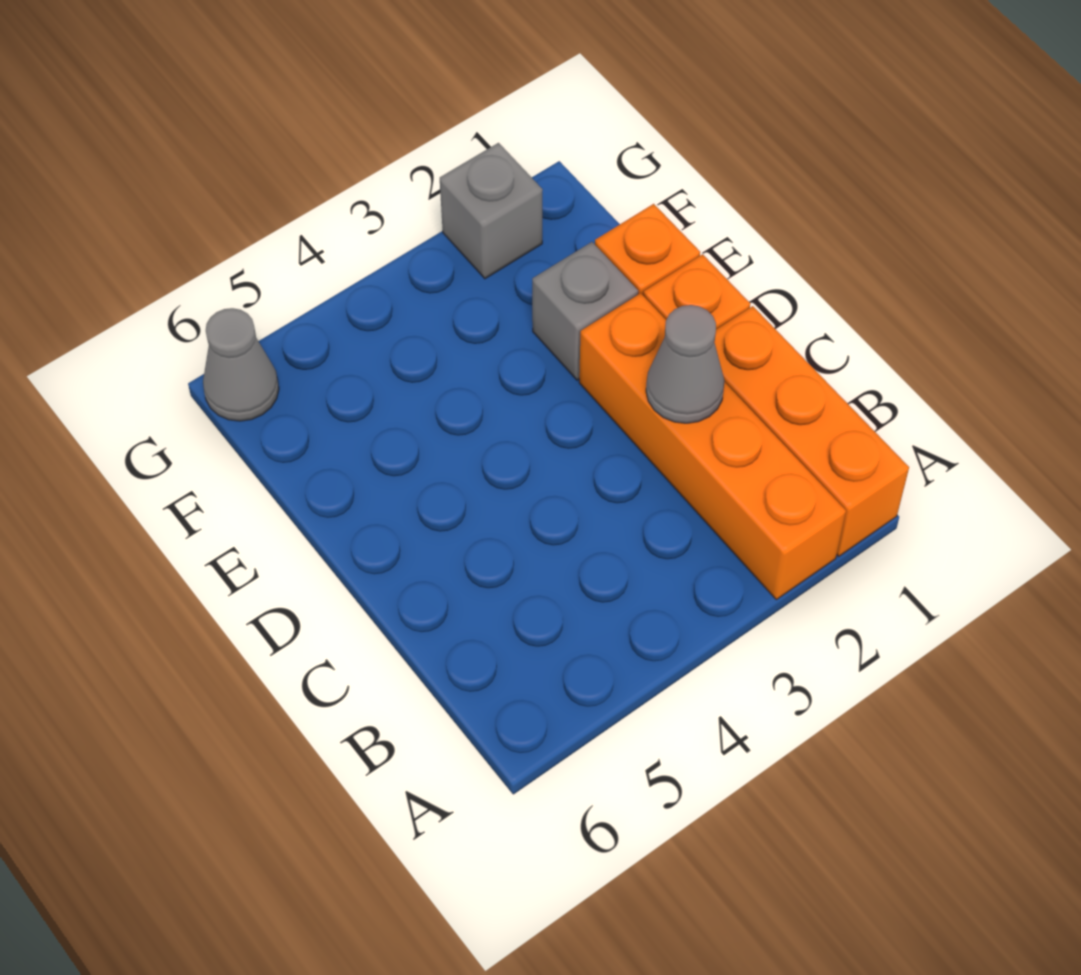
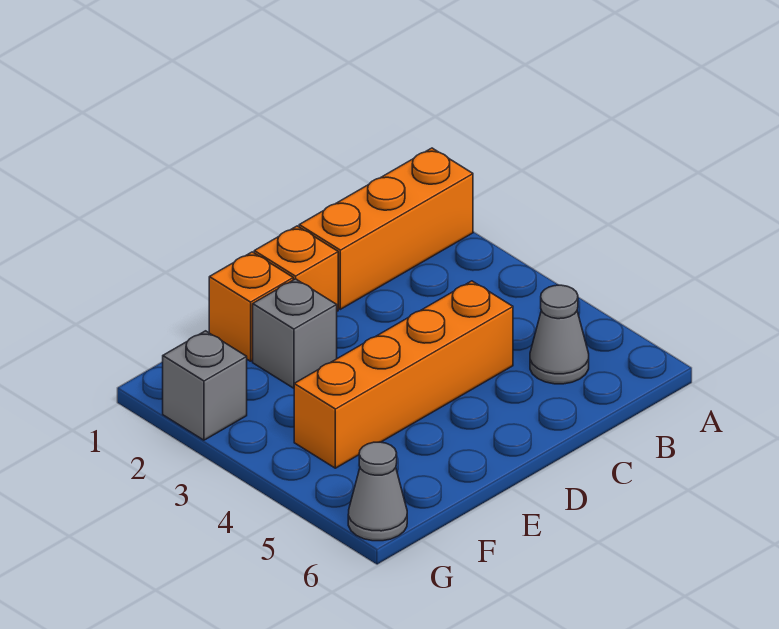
orange brick A2:D2 level 1 -> orange brick C4:F4 level 1
grey cone C2 level 2 -> grey cone B5 level 1

